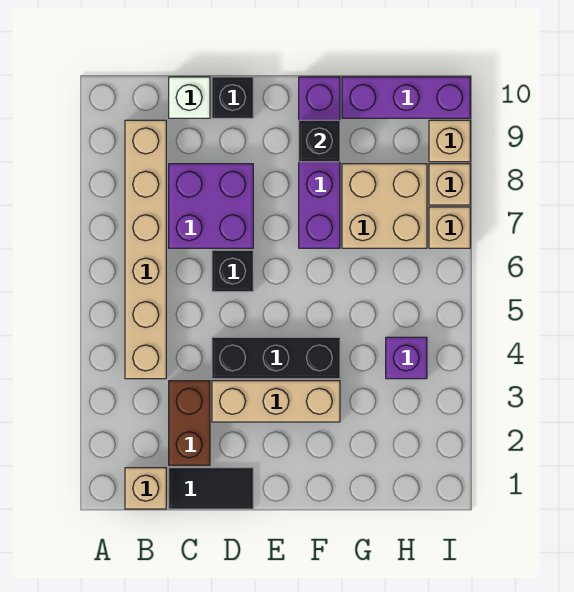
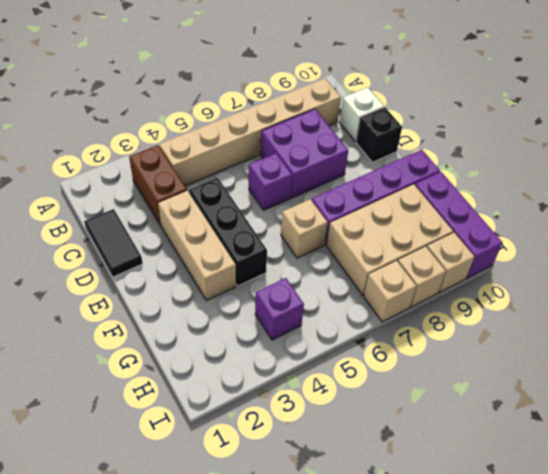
tan brick B1 level 1 -> tan brick F6 level 1
brown brick C2:C3 level 1 -> brown brick B3:C3 level 1
black brick D6 level 1 -> purple brick D6 level 1
black brick F9 level 2 -> none
tan brick G7:H8 level 1 -> tan brick G7:H9 level 1

